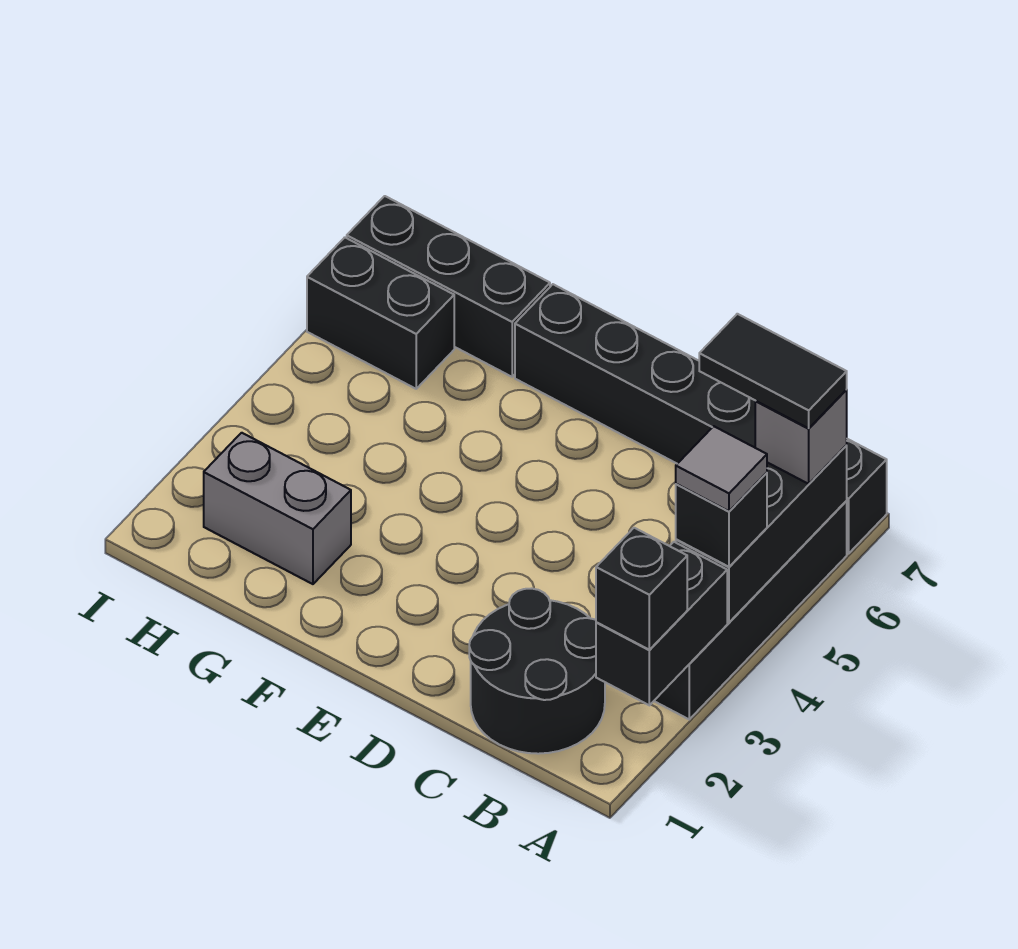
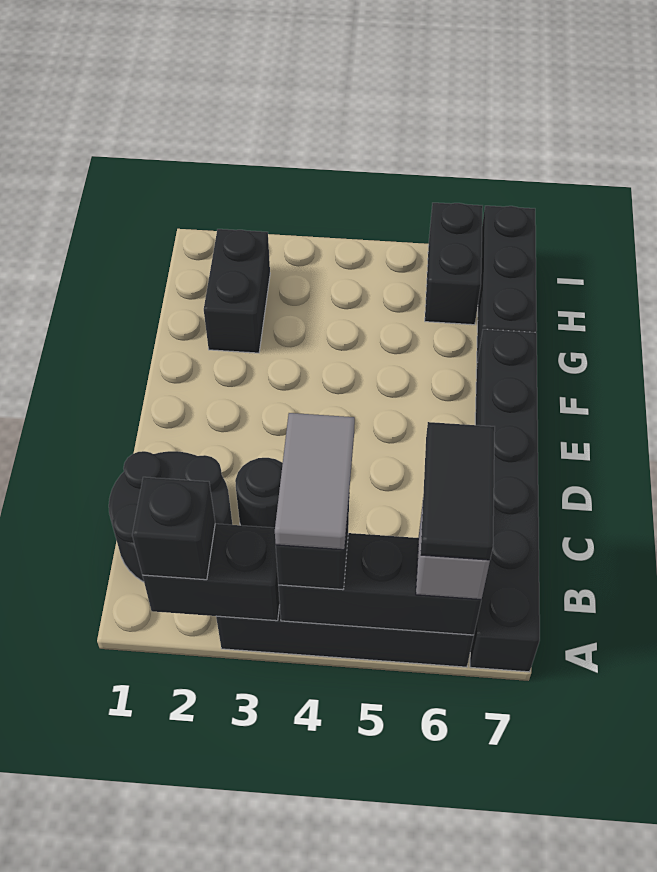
grey tile A4 level 4 -> grey tile A4:B4 level 4
none -> black round brick C3 level 1
grey brick G2:H2 level 1 -> black brick G2:H2 level 1

